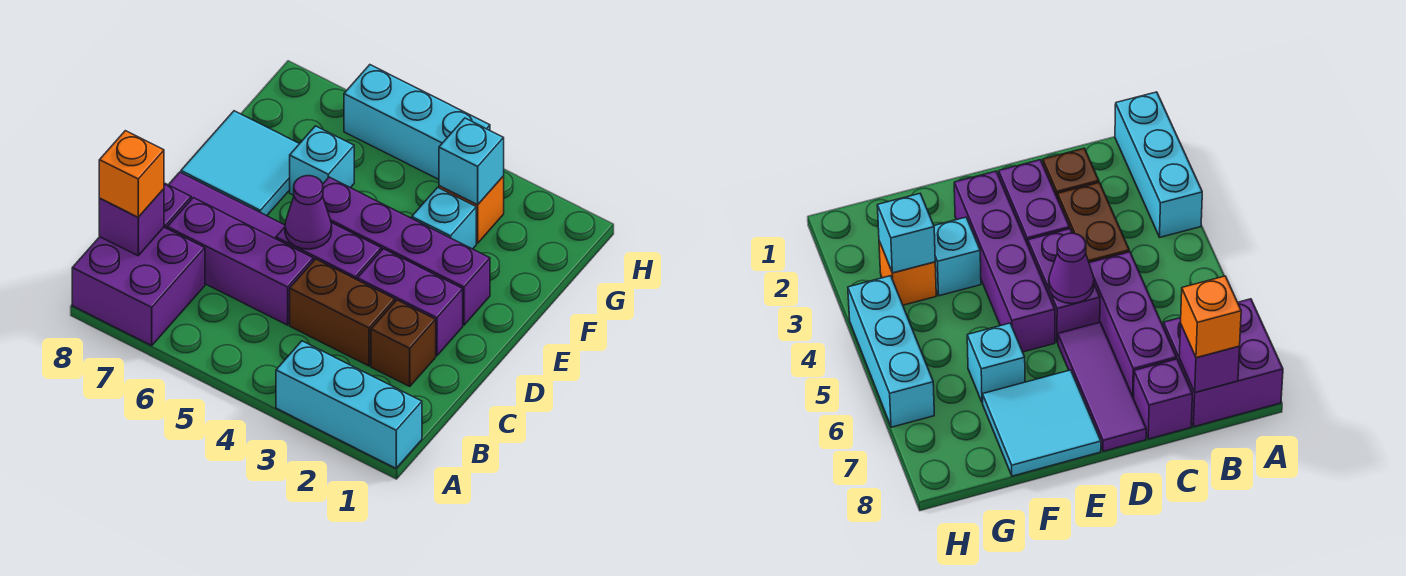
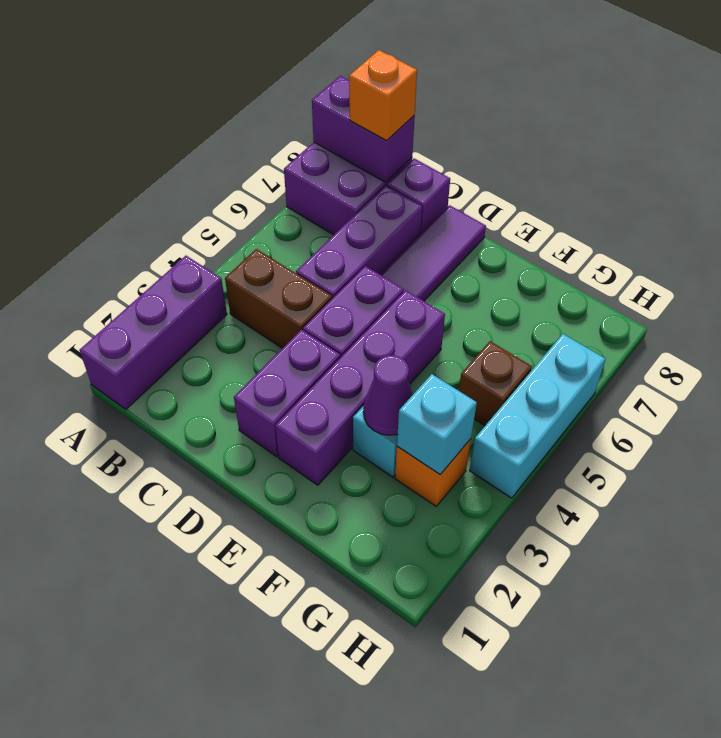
cyan brick A1:A3 level 1 -> purple brick A1:A3 level 1
purple brick B8 level 2 -> purple brick A8:B8 level 2
brown brick C2 level 1 -> brown brick G5 level 1
brown brick C3:C4 level 1 -> brown brick B4:C4 level 1
purple cone D5 level 2 -> purple cone F3 level 2
cyan tile E7:F8 level 1 -> none
cyan brick F6 level 1 -> none

